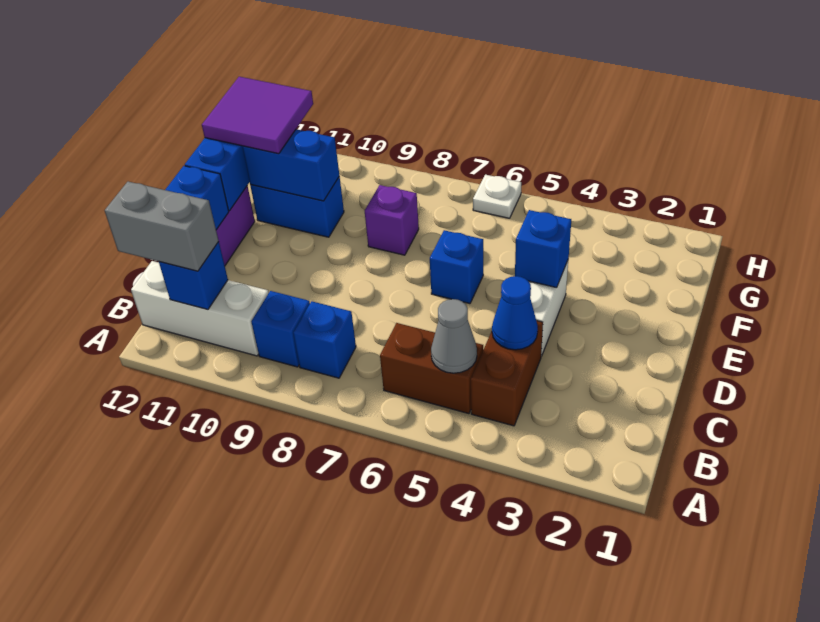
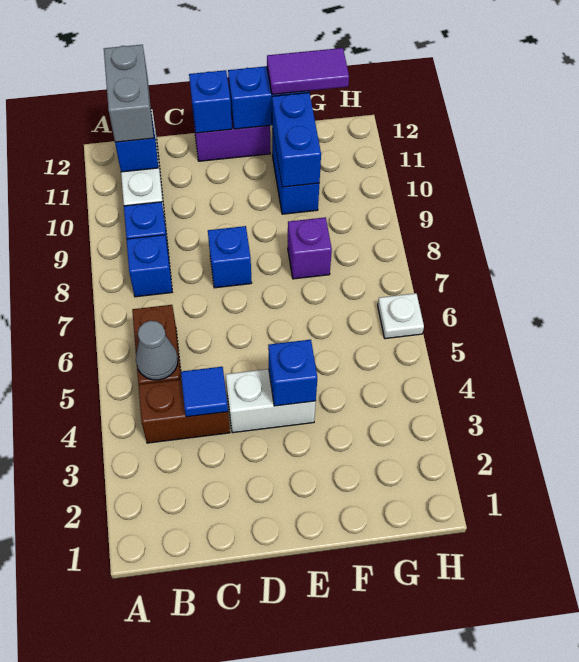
blue cone C4 level 2 -> blue tile C4 level 2
blue brick E6 level 1 -> blue brick D8 level 1
purple tile F11:G12 level 3 -> purple tile F12:G12 level 3

